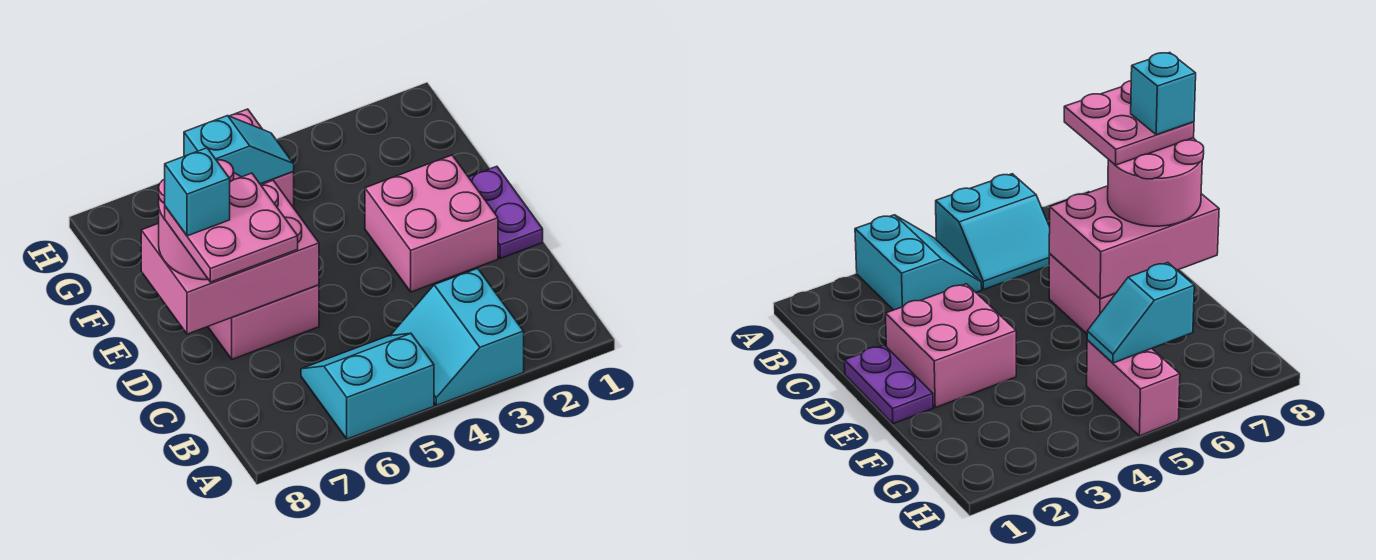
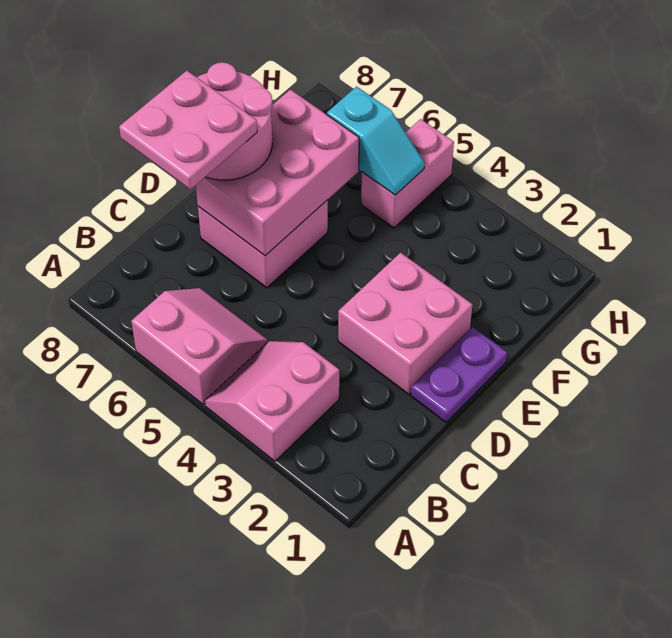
cyan slope A3:B4 level 1 top 3 -> pink slope A3:B4 level 1 top 3
cyan slope A5:B6 level 1 top A -> pink slope A5:B6 level 1 top A
pink brick D6:E8 level 2 -> pink brick D6:F7 level 2
cyan brick D8 level 5 -> none

